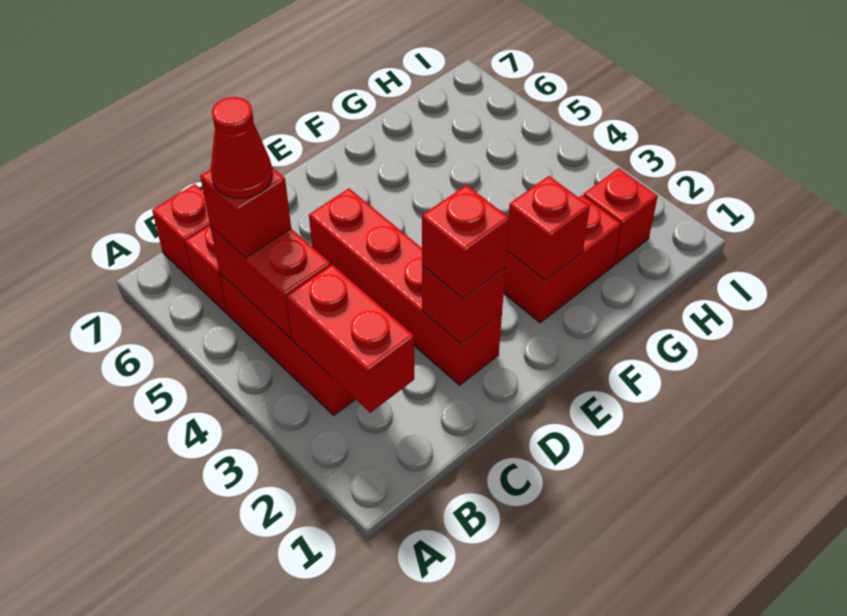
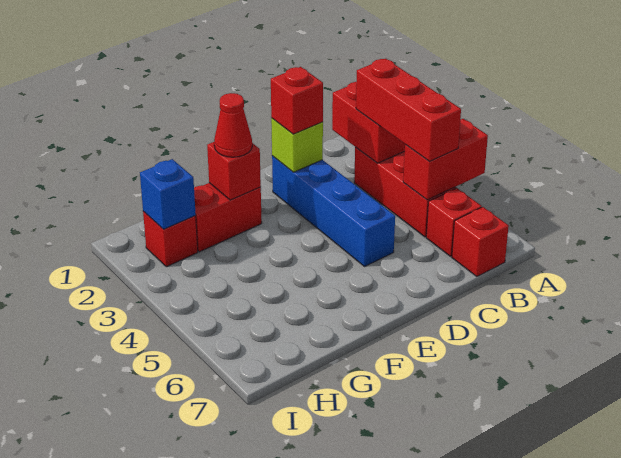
red brick B4:B5 level 2 -> red brick A5:B5 level 2
red brick B5 level 3 -> red brick B3:B5 level 3
red cone B5 level 4 -> red cone F2 level 3
red brick D2:D5 level 1 -> blue brick D2:D5 level 1
red brick D2 level 2 -> lime brick D2 level 2
none -> blue brick H2 level 2

